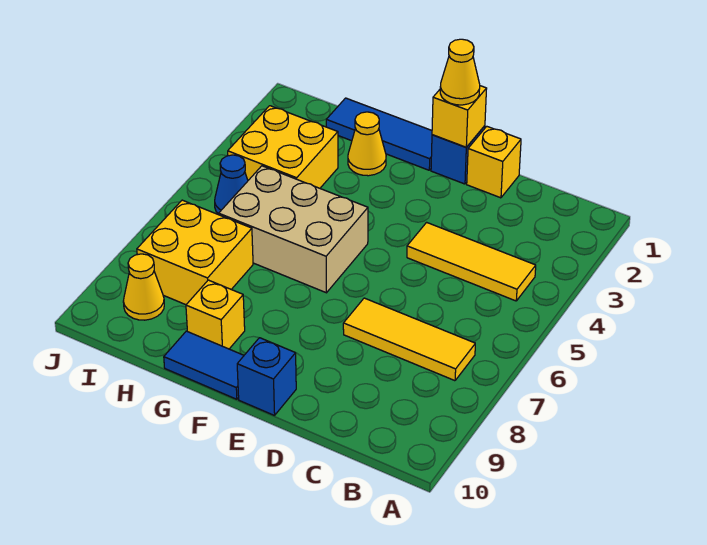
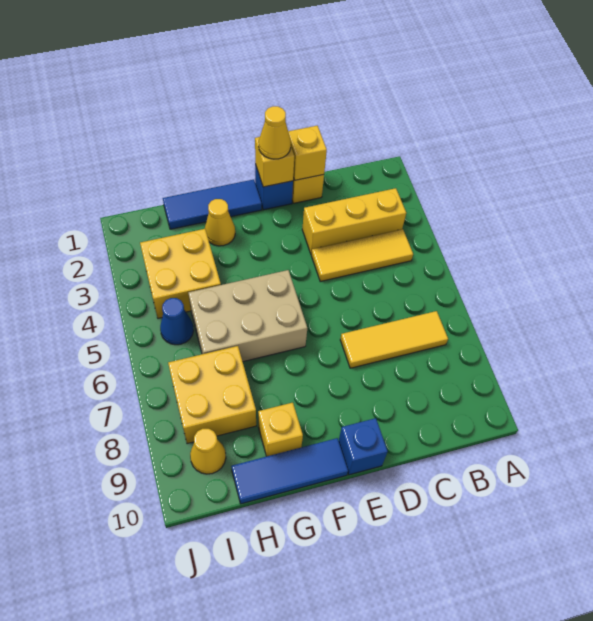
none -> yellow brick B3:D3 level 1
none -> yellow brick D1 level 2
blue tile F10:G10 level 1 -> blue tile F10:H10 level 1

